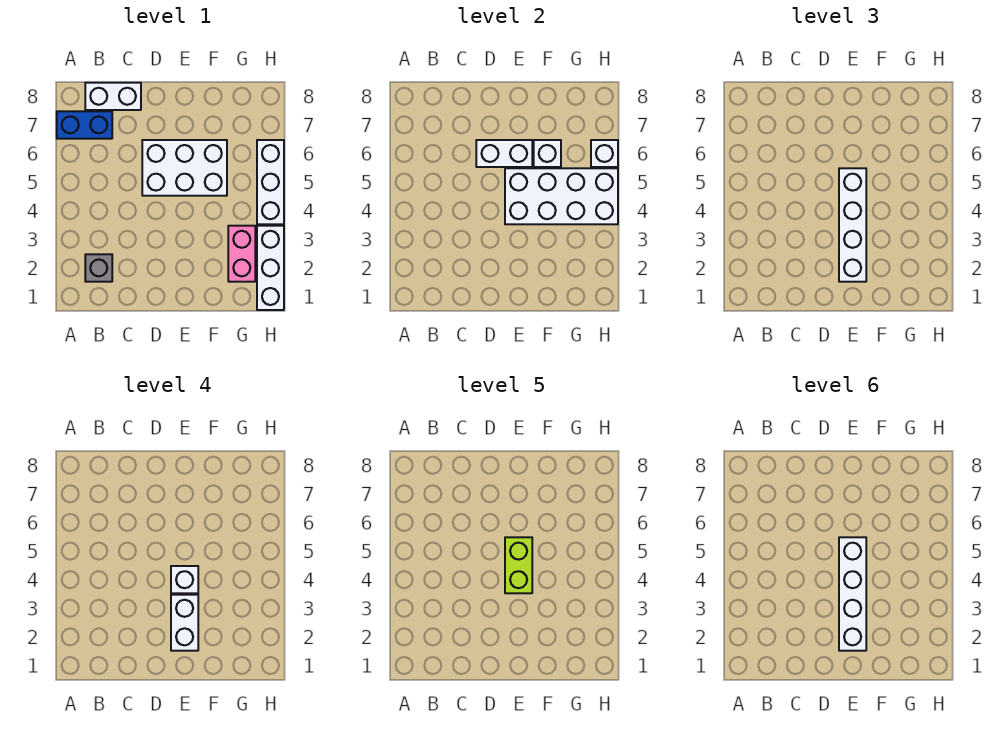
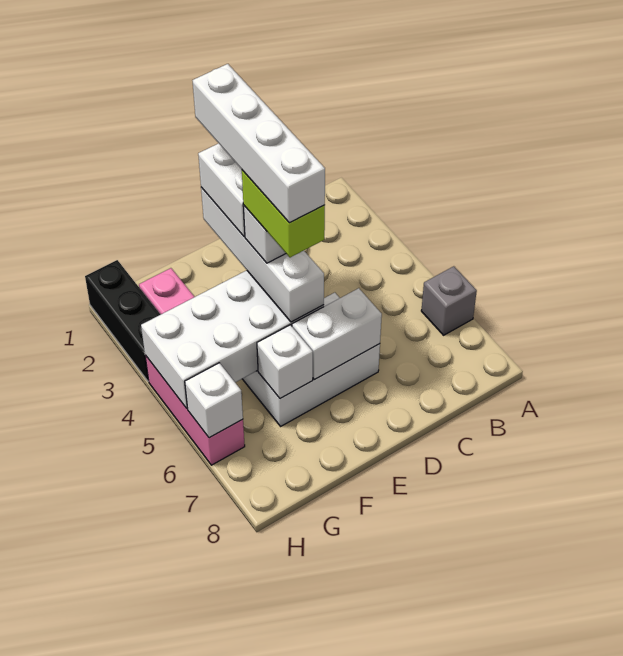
blue brick A7:B7 level 1 -> none
grey brick B2 level 1 -> grey brick A6 level 1
white brick B8:C8 level 1 -> none
white brick H1:H3 level 1 -> black brick H1:H3 level 1
white brick H4:H6 level 1 -> pink brick H4:H6 level 1

